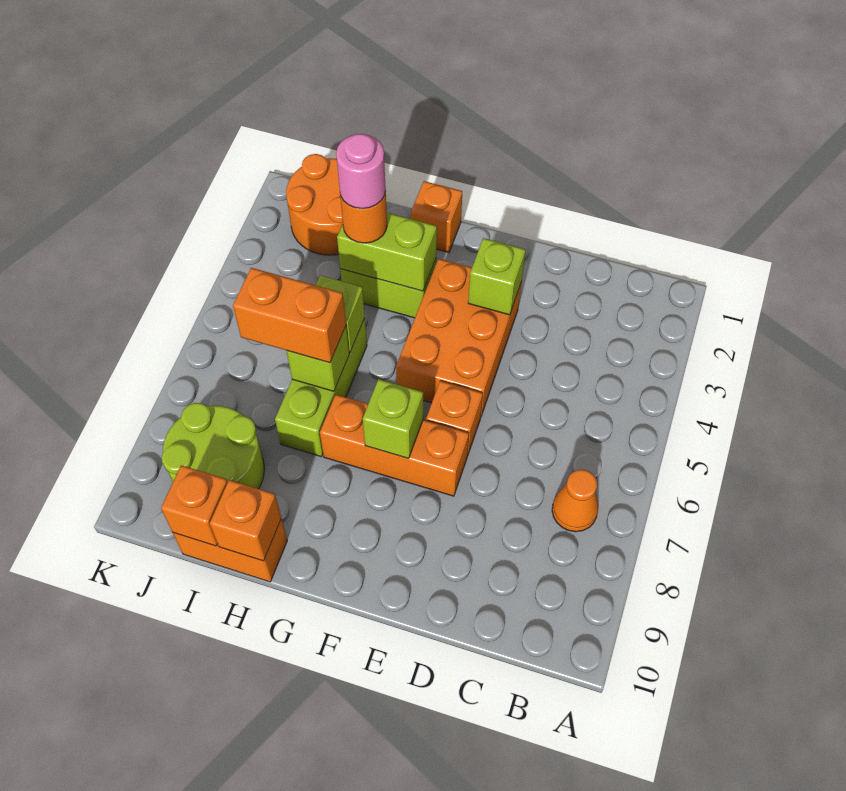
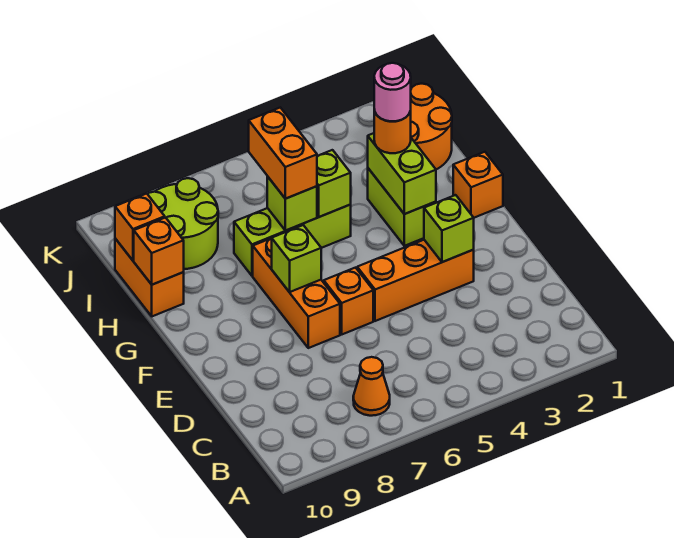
orange brick E3:F5 level 1 -> orange brick E3:E5 level 1

